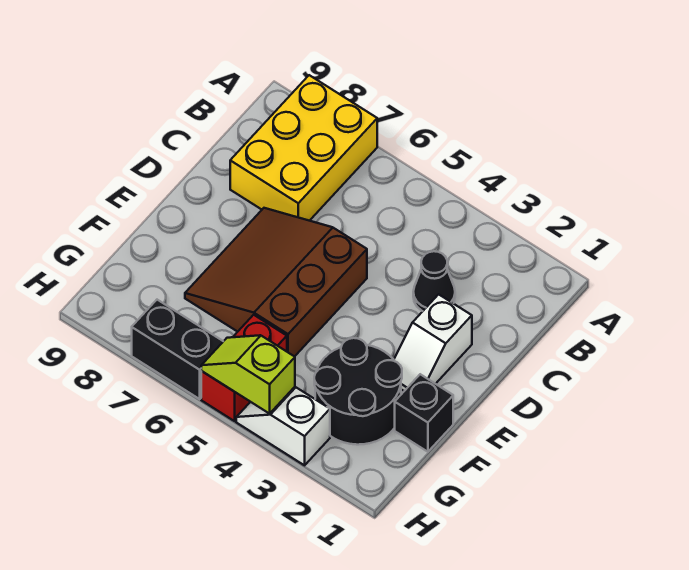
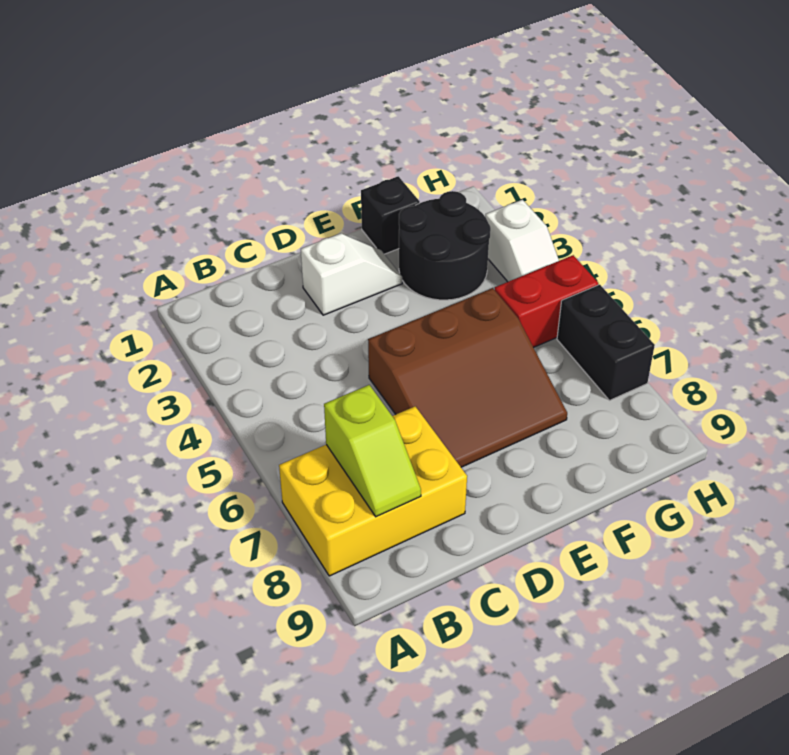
black cone C3 level 1 -> none
lime slope H4:H5 level 2 top 4 -> lime slope B7:B8 level 2 top 7

